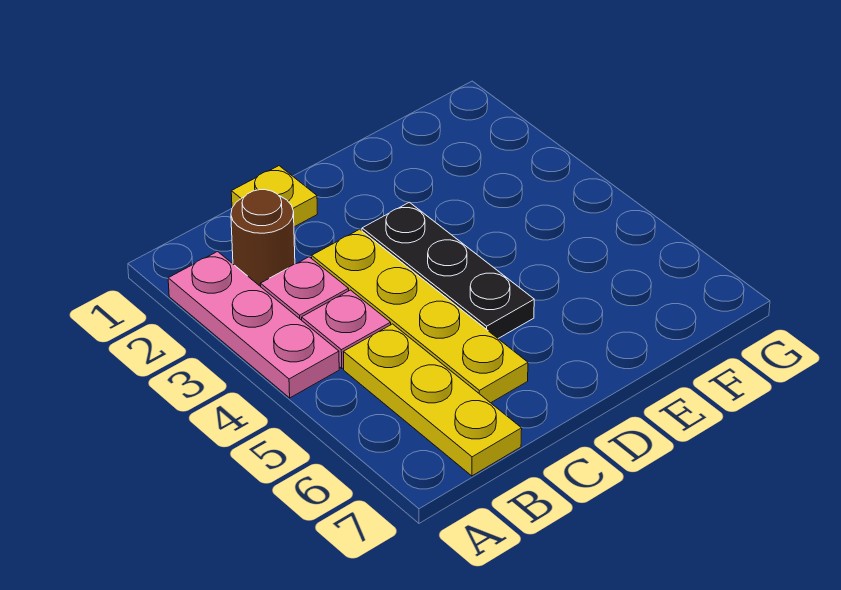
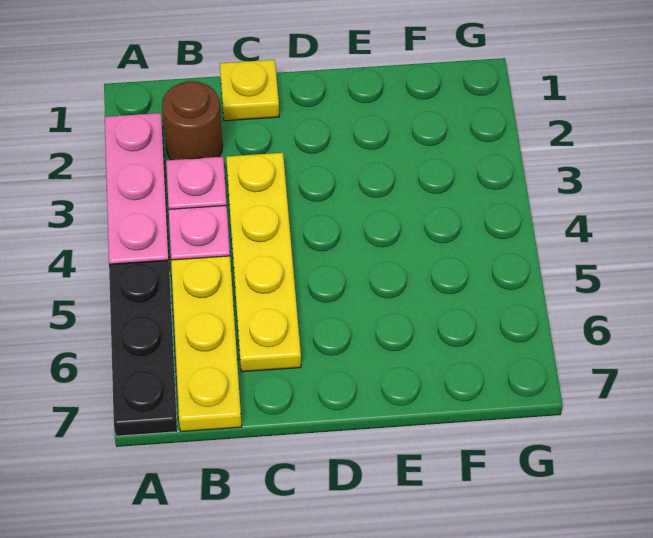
black plate D3:D5 level 1 -> black plate A5:A7 level 1

